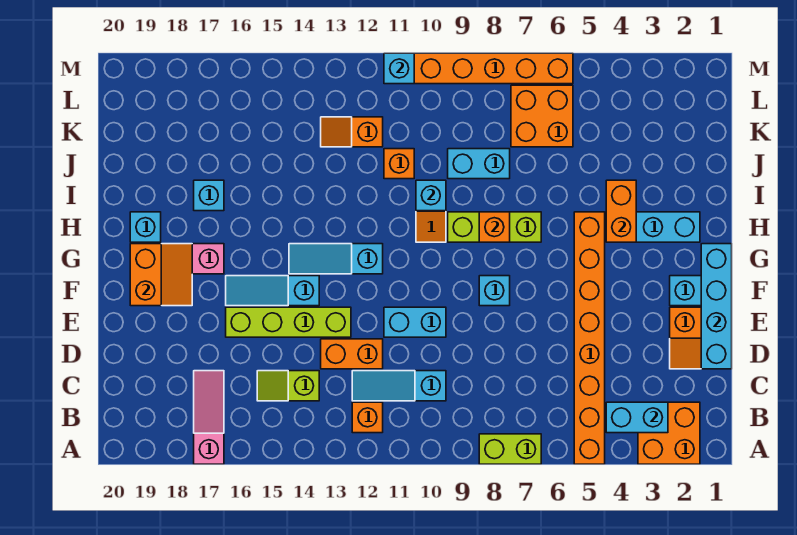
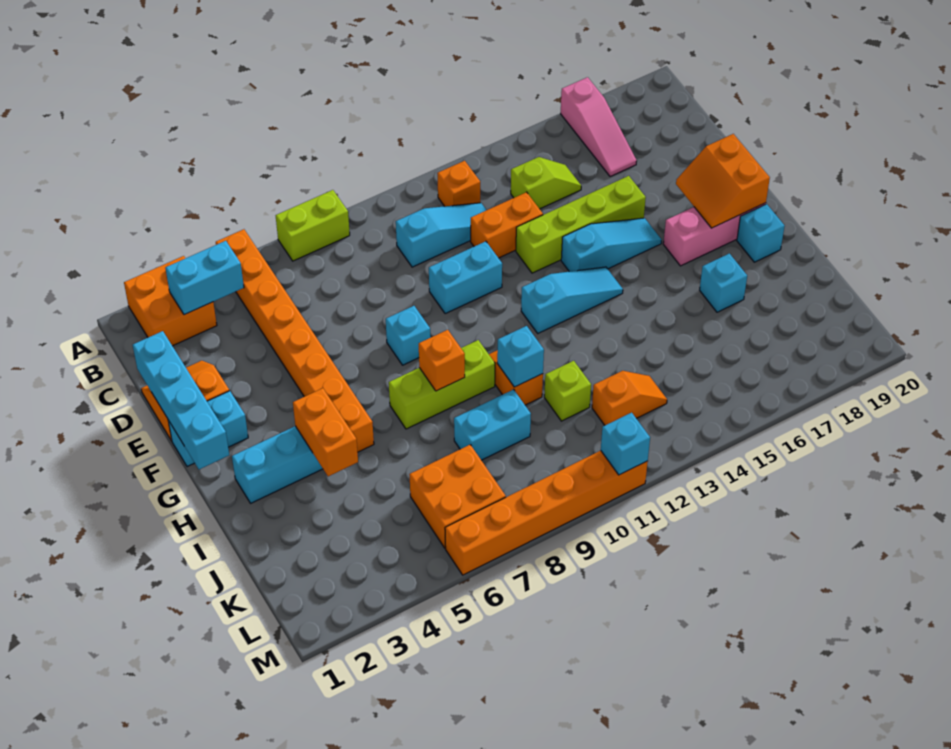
orange brick J11 level 1 -> lime brick J11 level 1

